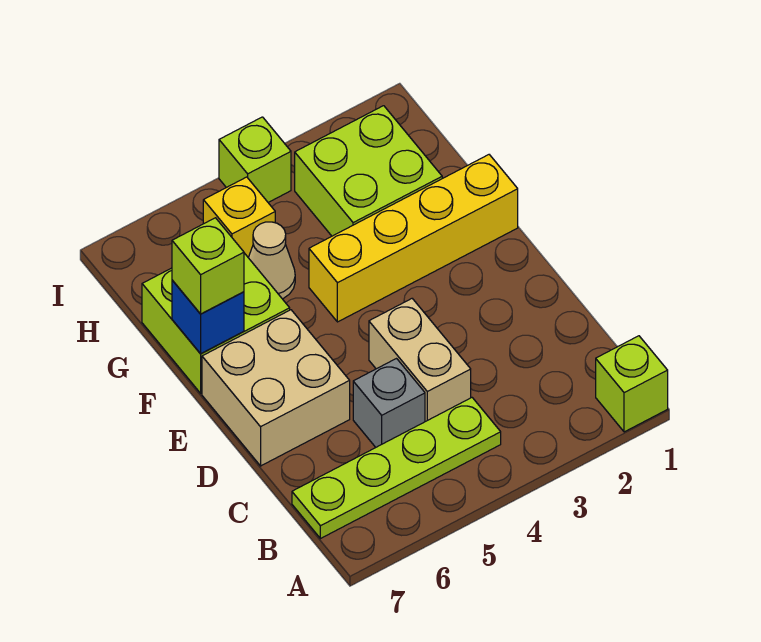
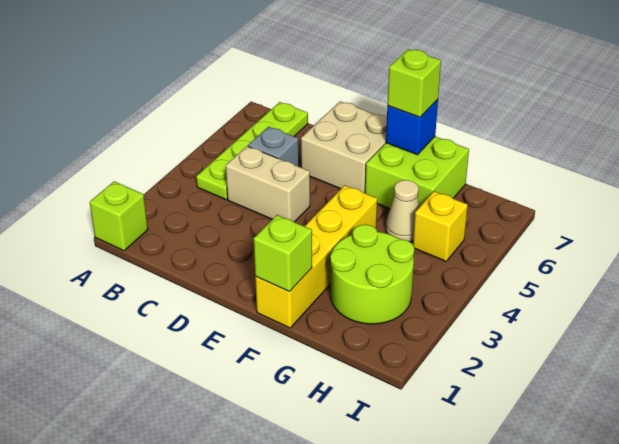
lime brick G2:H3 level 1 -> lime round brick G2:H3 level 1
lime brick I4 level 1 -> lime brick F1 level 2

